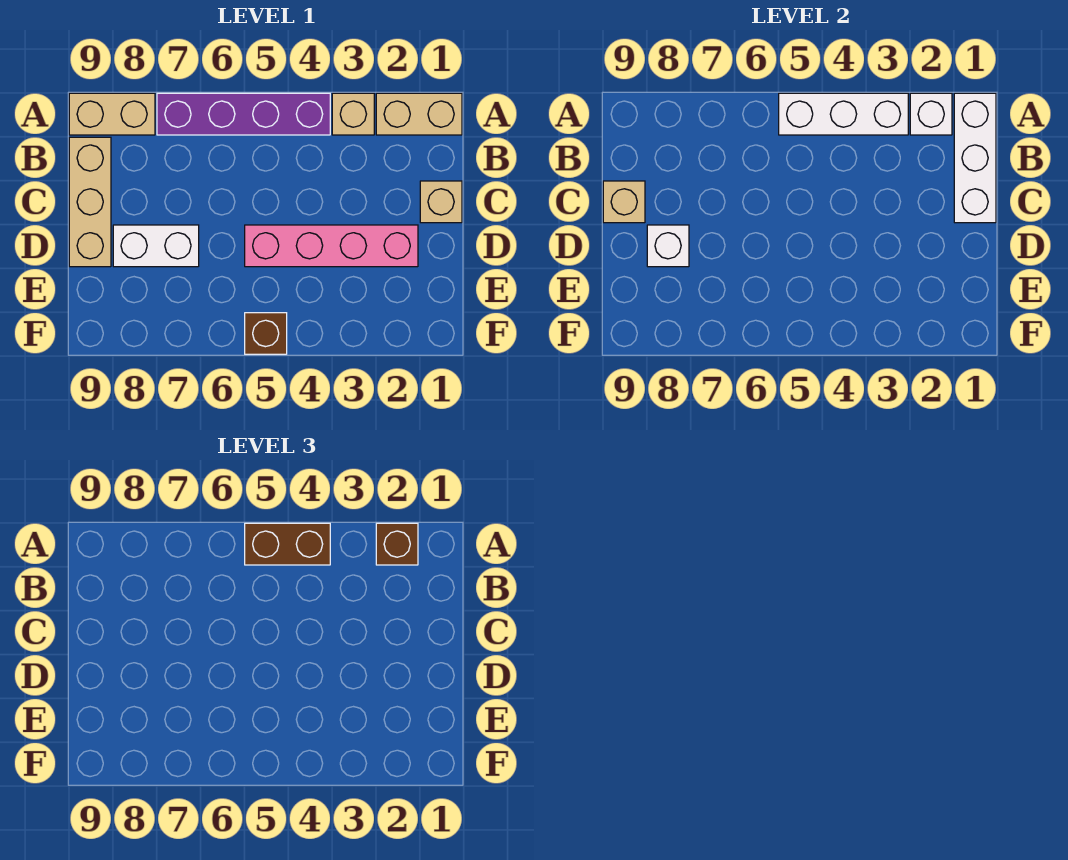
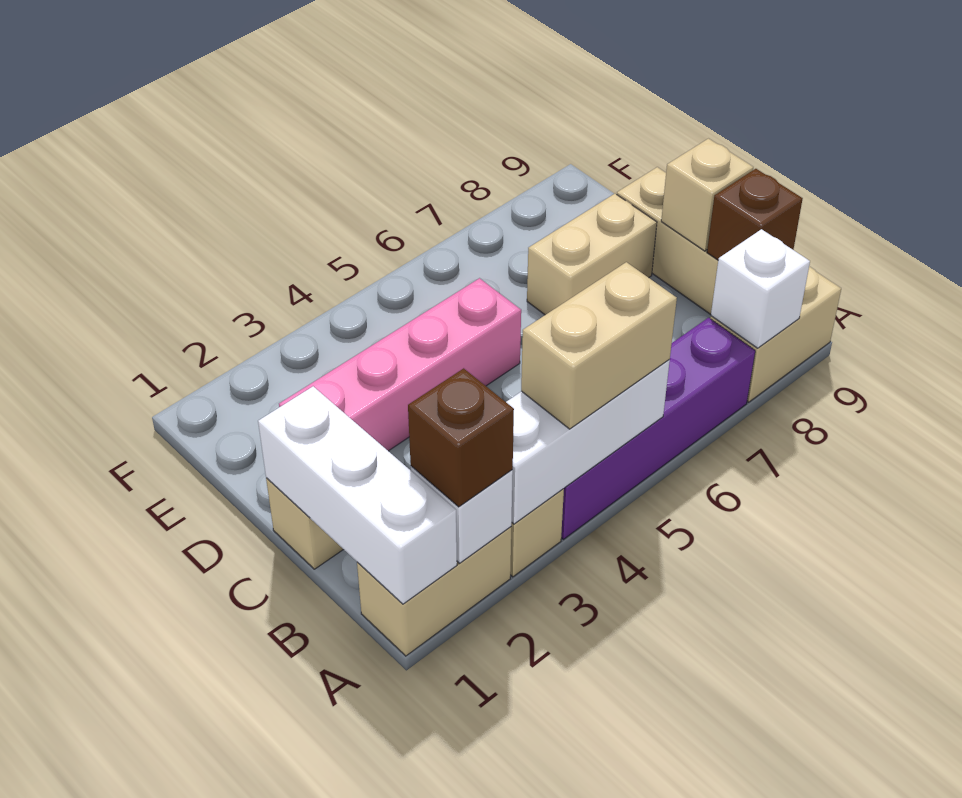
brown brick A4:A5 level 3 -> tan brick A4:A5 level 3
white brick D7:D8 level 1 -> tan brick D7:D8 level 1
white brick D8 level 2 -> white brick A8 level 2
brown brick F5 level 1 -> brown brick B9 level 2

